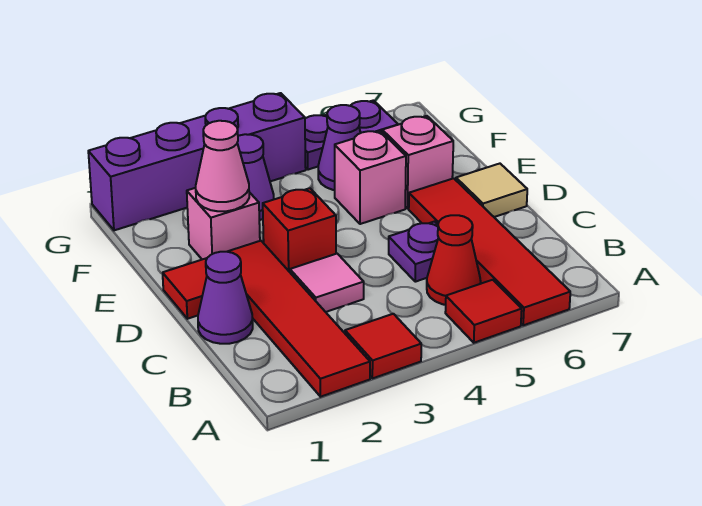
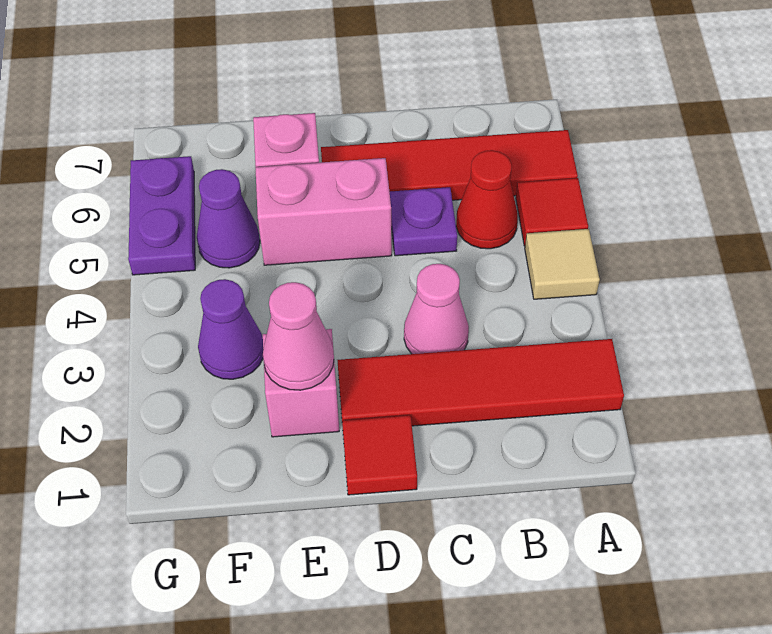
red tile A3 level 1 -> none
purple cone C1 level 1 -> none
pink tile C3 level 1 -> pink cone C3 level 1
red brick D3 level 1 -> none
tan tile D7 level 1 -> tan tile A4 level 1
pink brick E5 level 1 -> pink brick D5:E5 level 1
purple brick G1:G4 level 1 -> none

